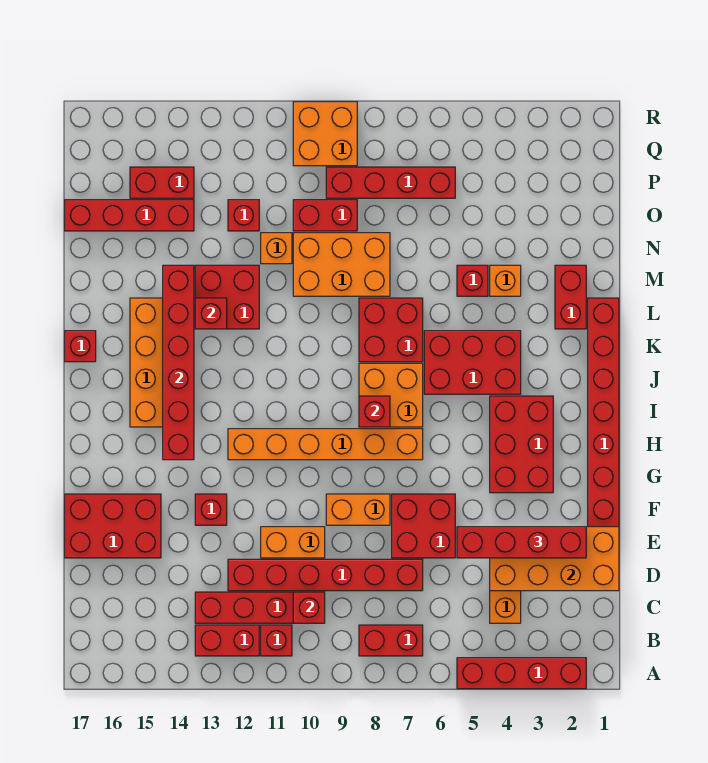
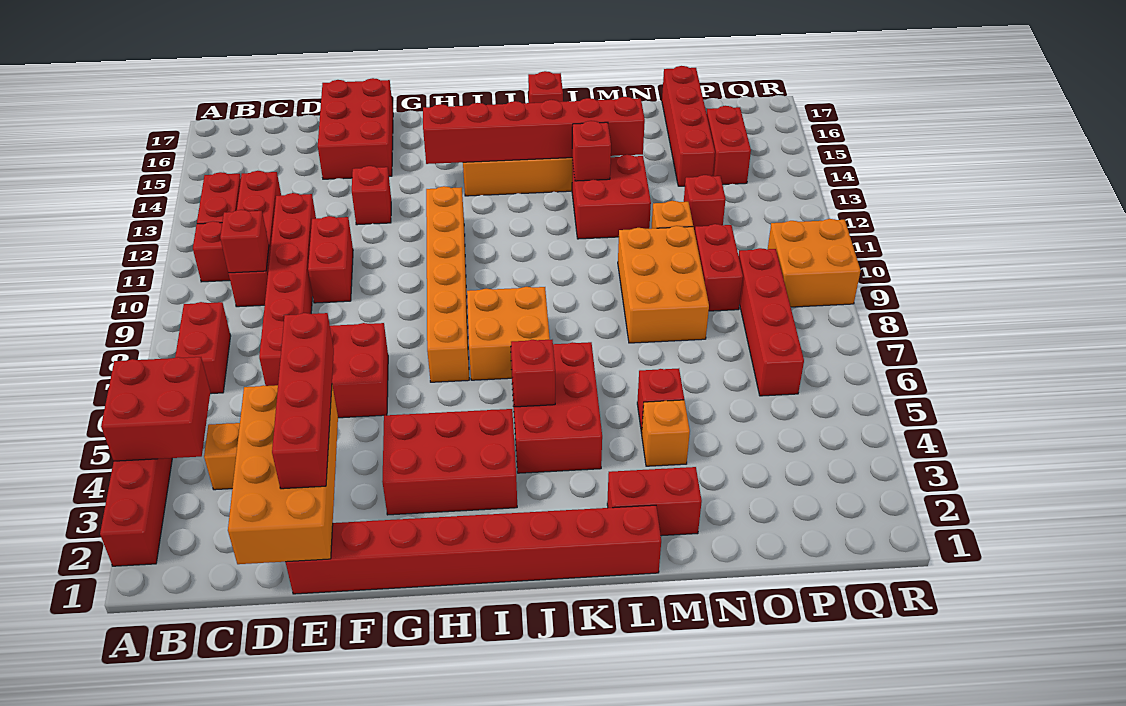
orange brick E10:E11 level 1 -> red brick E10:E11 level 1
orange brick F8:F9 level 1 -> none
red brick I8 level 2 -> red brick J5 level 2
red brick K7:L8 level 1 -> red brick A4:B5 level 2

